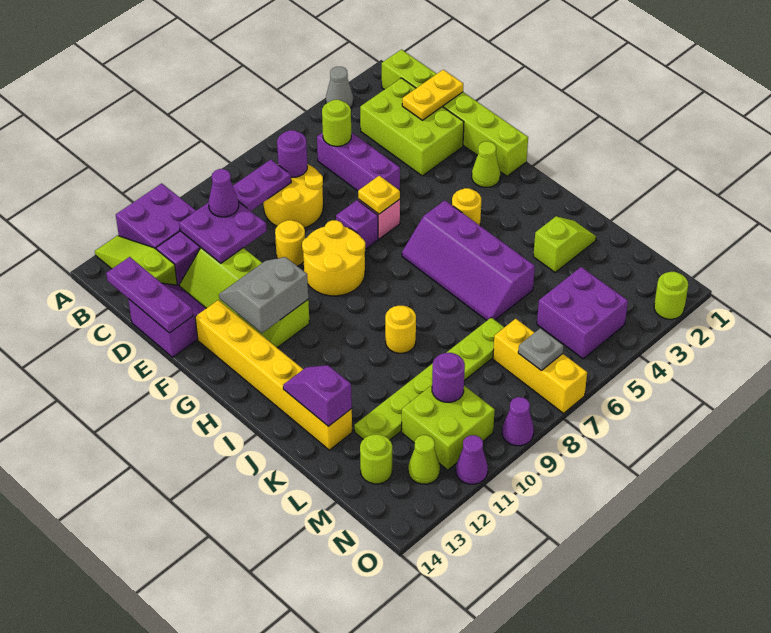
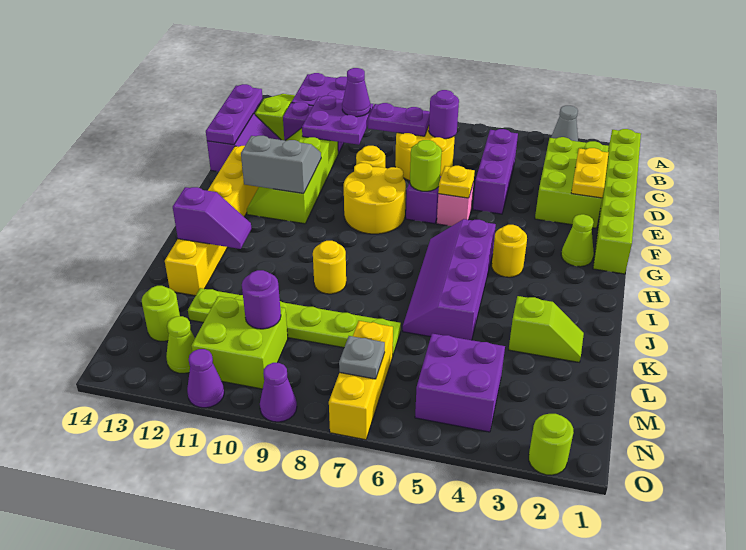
lime round brick C5 level 2 -> lime round brick F7 level 2
yellow plate D1:D2 level 2 -> yellow plate D2:E2 level 2
purple slope J13:K13 level 2 top K -> purple slope J12:J13 level 2 top 13

